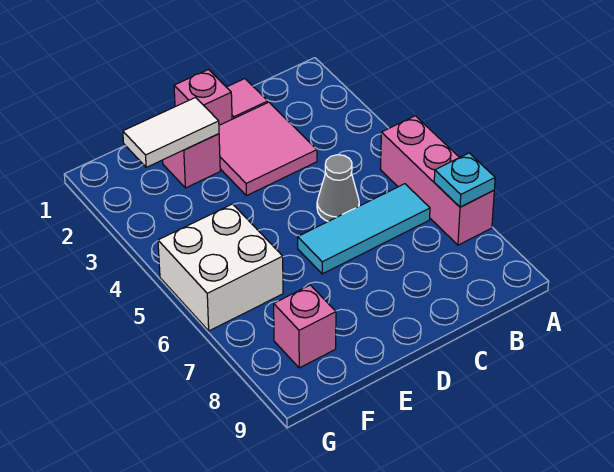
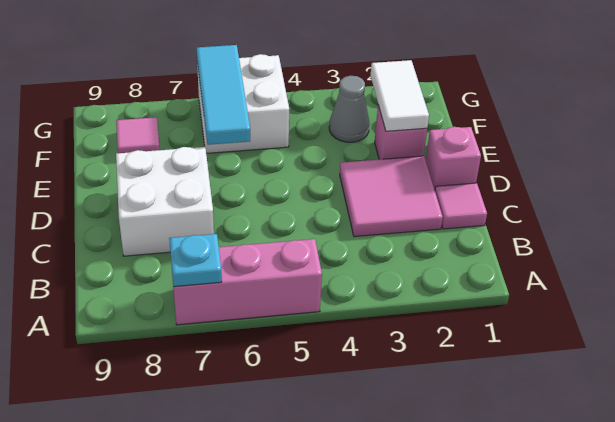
cyan tile B6:D6 level 1 -> cyan tile E6:G6 level 2
grey cone C5 level 1 -> grey cone F3 level 1
none -> white brick C7:D8 level 1
pink brick F8 level 1 -> pink tile F8 level 1

